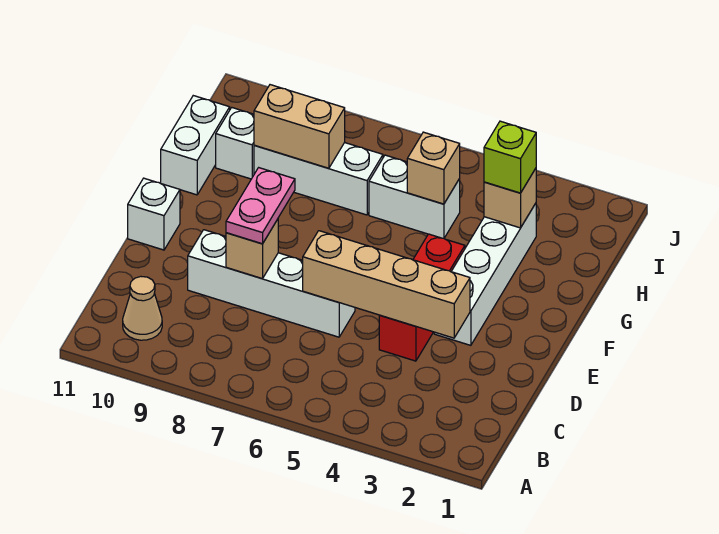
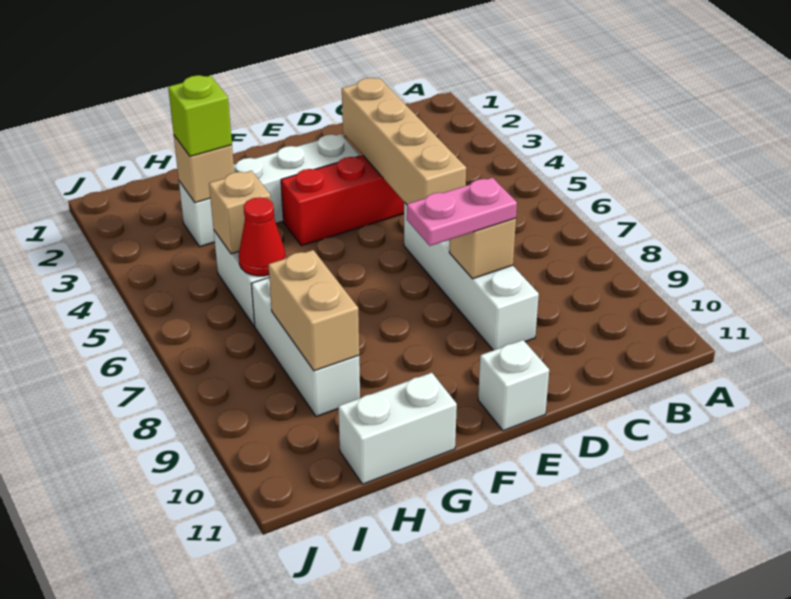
tan cone B10 level 1 -> none
none -> red cone H6 level 2
white brick H10 level 1 -> none

